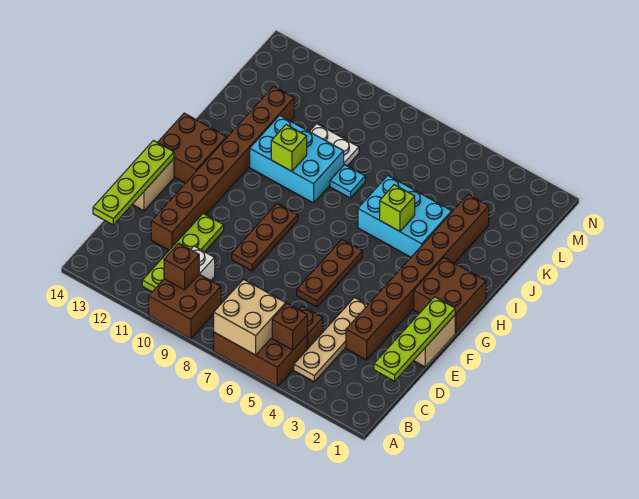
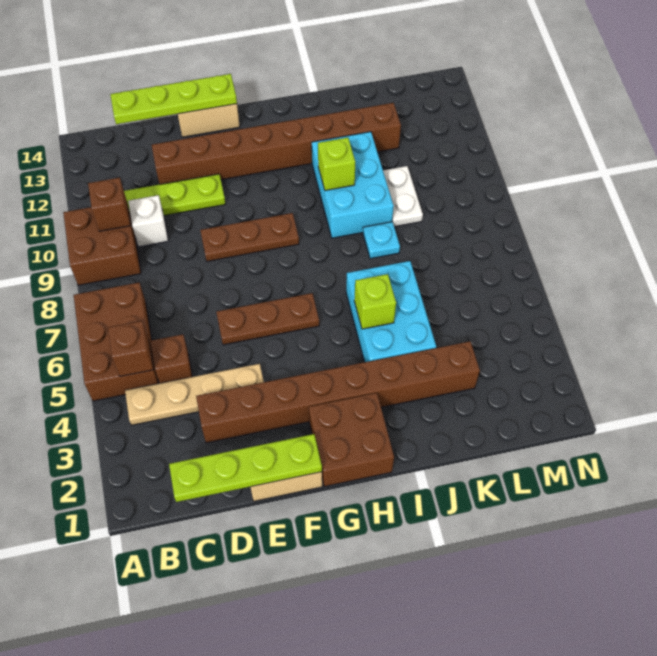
tan brick A6:B7 level 2 -> none
brown brick G13:H14 level 1 -> none

